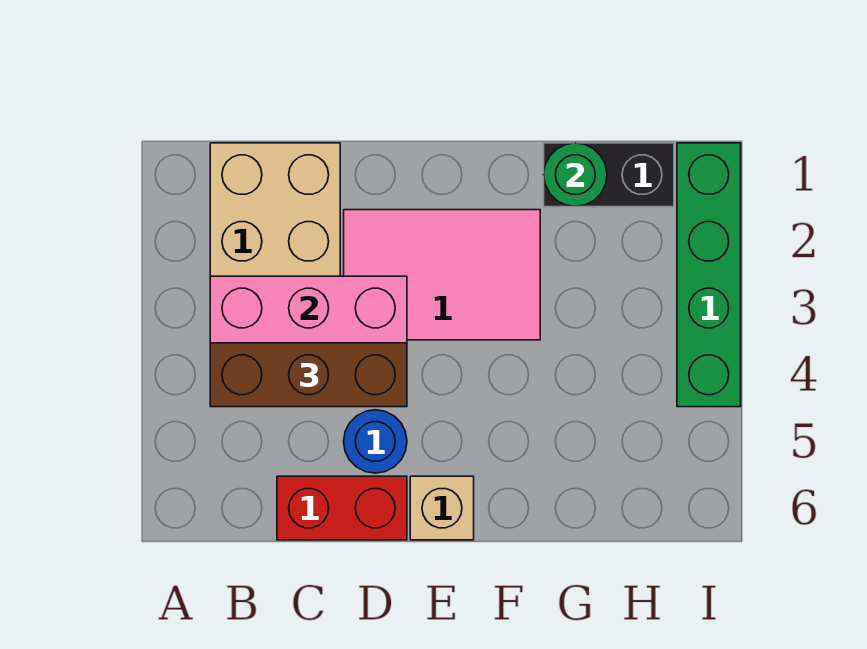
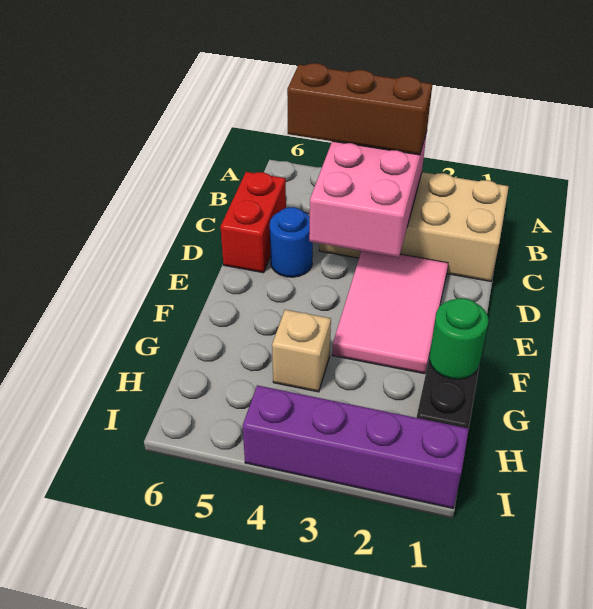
brown brick B4:D4 level 3 -> brown brick B3:B5 level 3
tan brick E6 level 1 -> tan brick G4 level 1
green brick I1:I4 level 1 -> purple brick I1:I4 level 1

